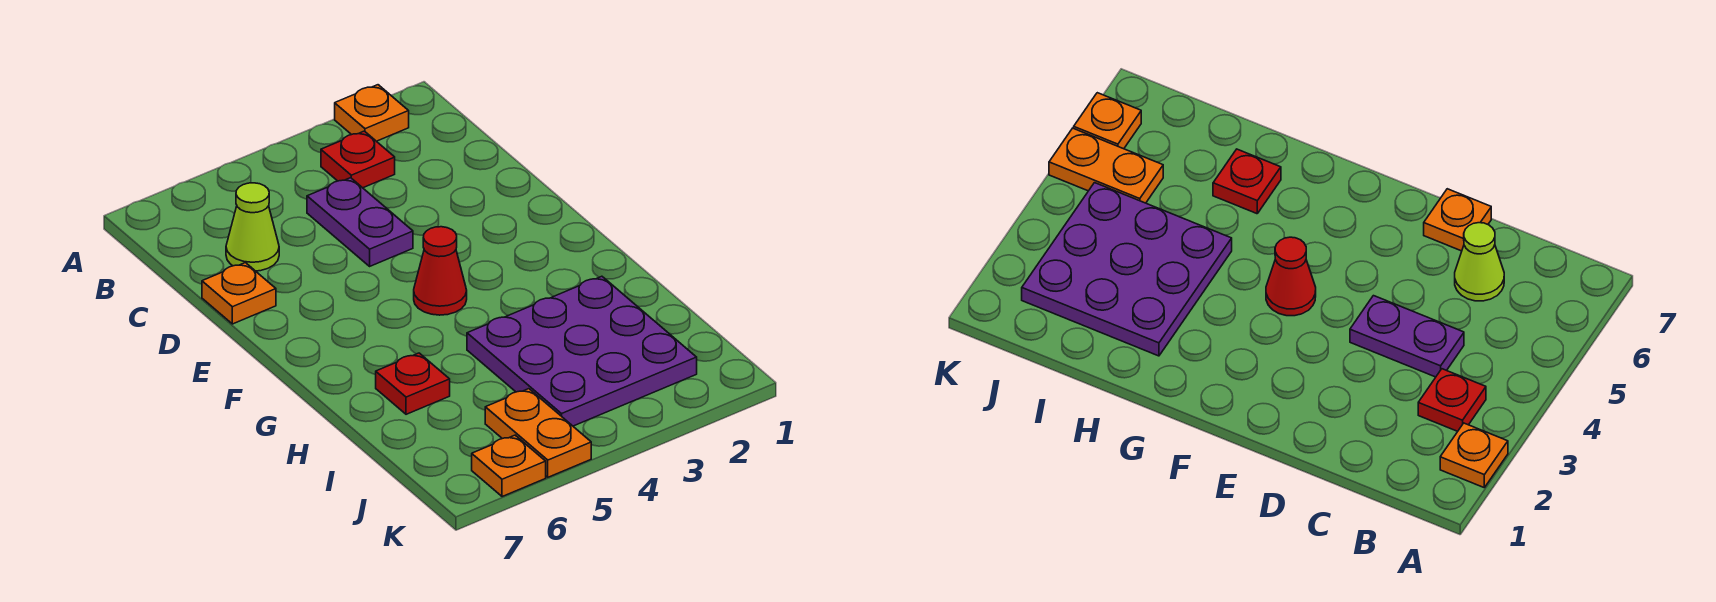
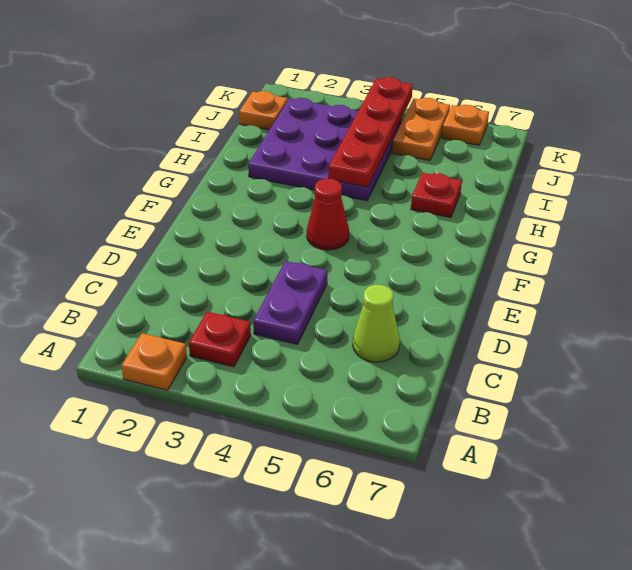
orange plate D7 level 1 -> orange plate J1 level 1
none -> red plate H4:K4 level 2

